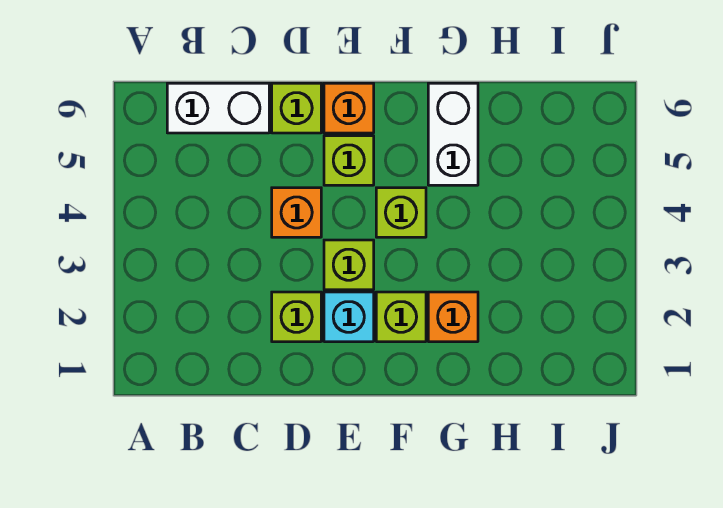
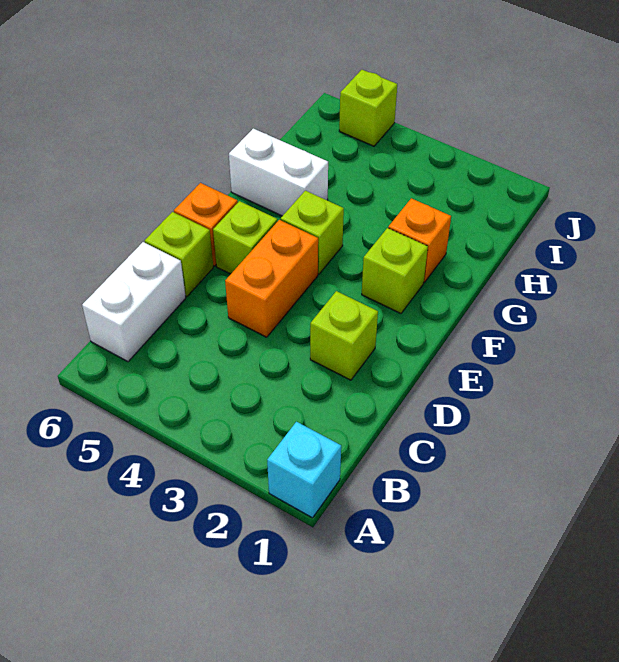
orange brick D4 level 1 -> orange brick D4:E4 level 1
cyan brick E2 level 1 -> cyan brick A1 level 1
lime brick E3 level 1 -> lime brick J5 level 1

